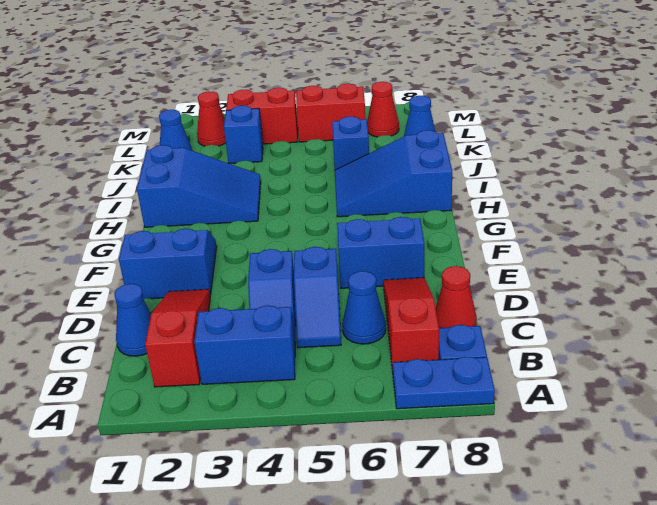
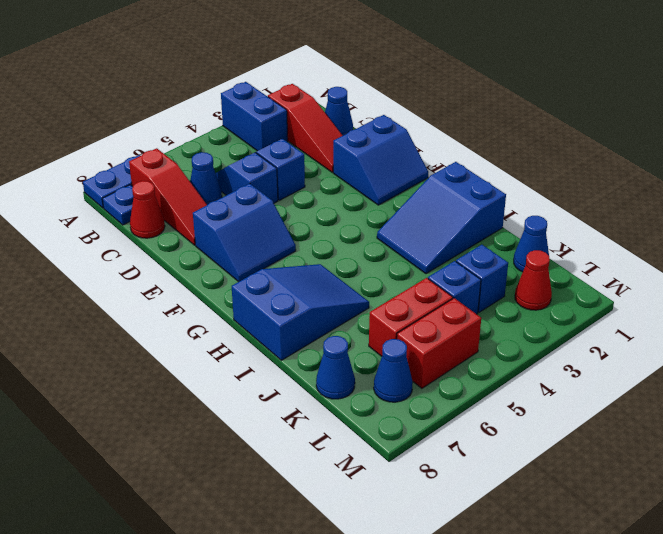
blue brick B3:B4 level 1 -> blue brick A3:B3 level 1
blue brick J6 level 1 -> blue brick K4 level 1
red brick L3:L4 level 1 -> red brick K5:K6 level 1
red cone L7 level 1 -> blue cone L7 level 1

